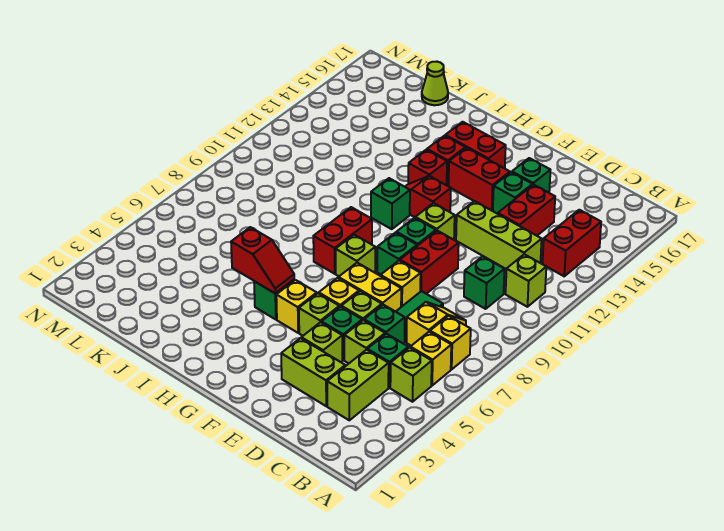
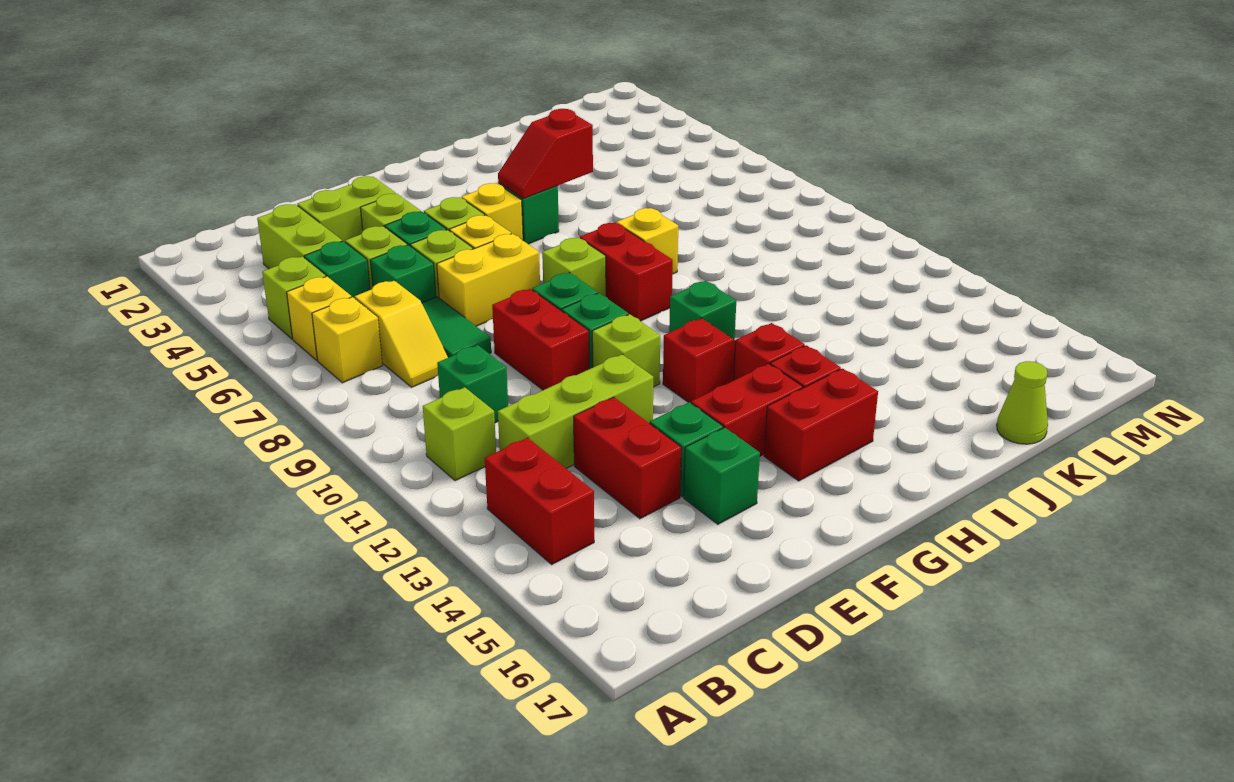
yellow brick E8 level 1 -> yellow brick I8 level 1

